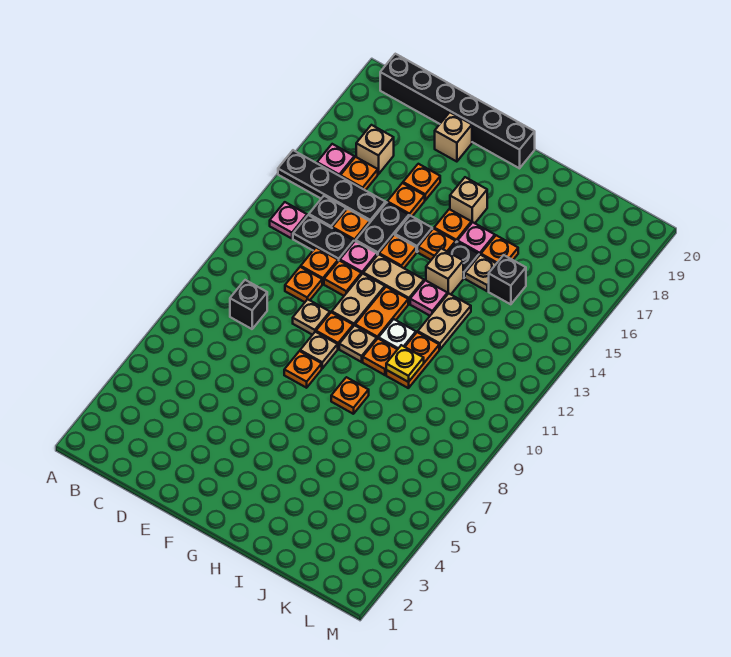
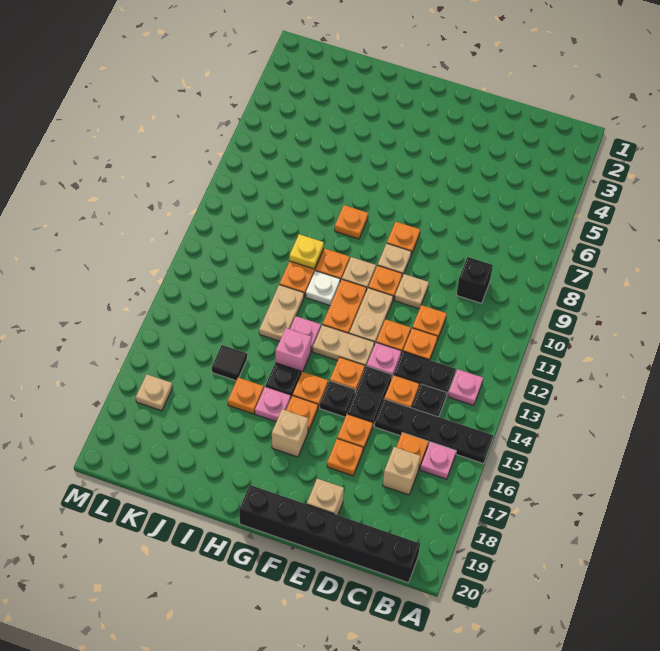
tan brick H14 level 1 -> pink brick H14 level 1
tan plate I15 level 1 -> tan plate L17 level 1
black brick J15 level 1 -> black tile J15 level 1

